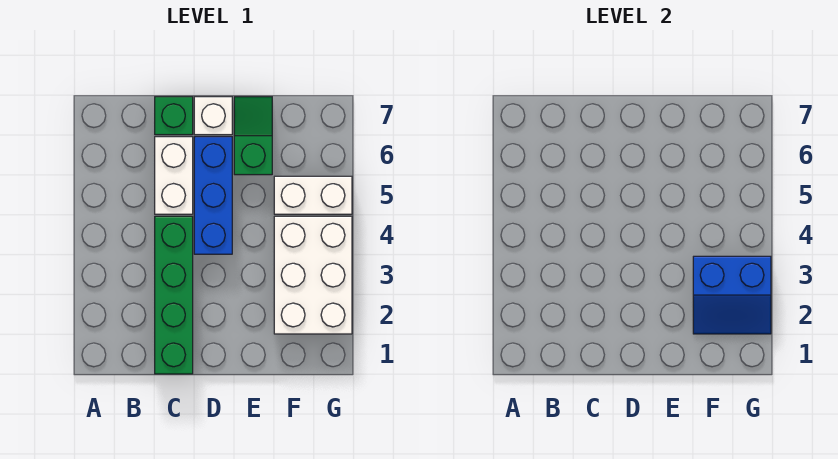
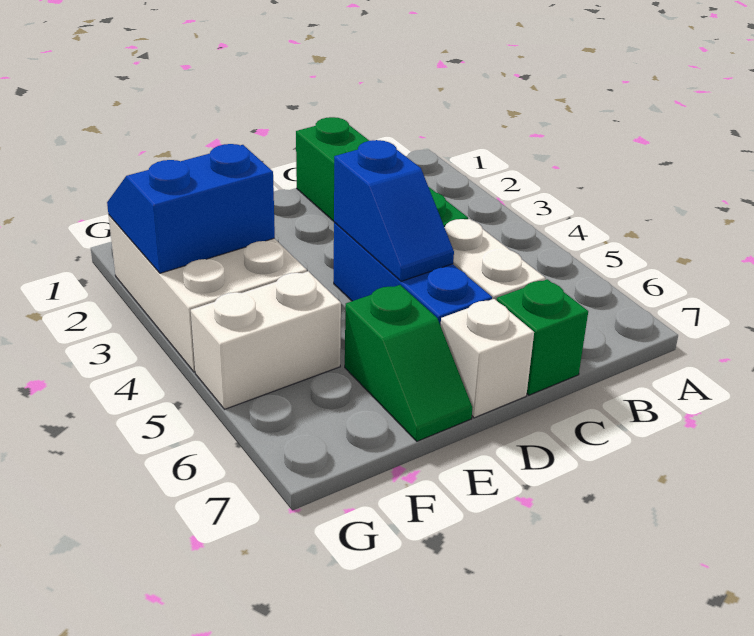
none -> blue slope D4:D5 level 2 top 4

